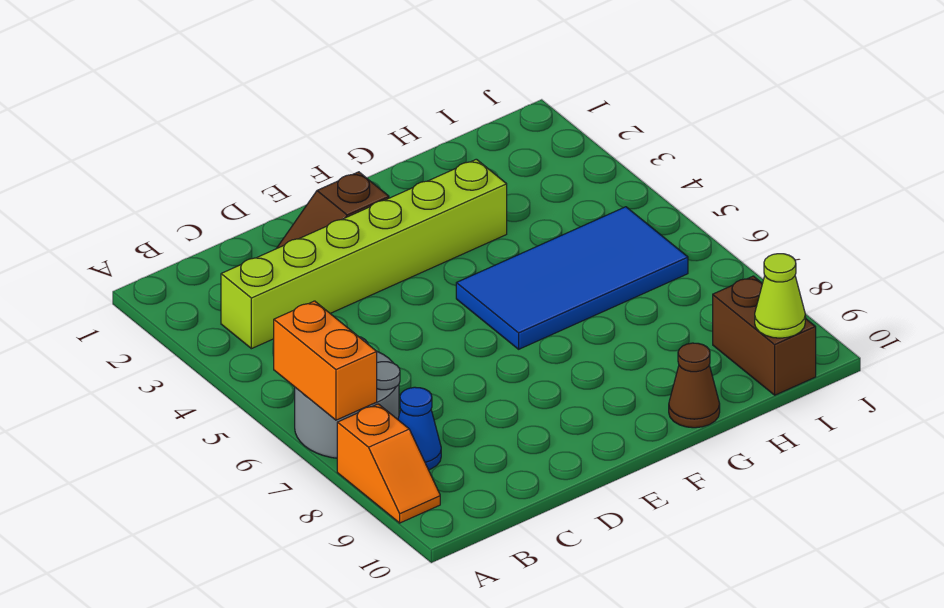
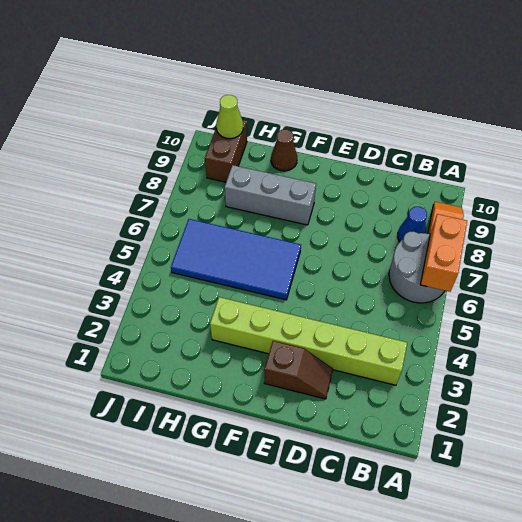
none -> grey brick F8:H8 level 1

